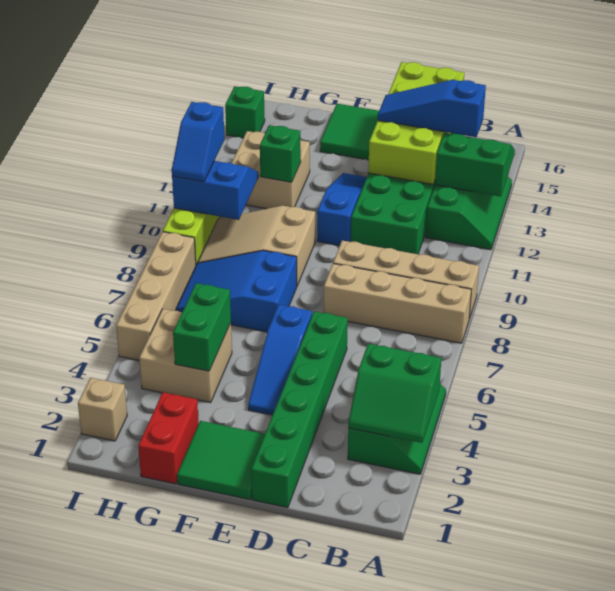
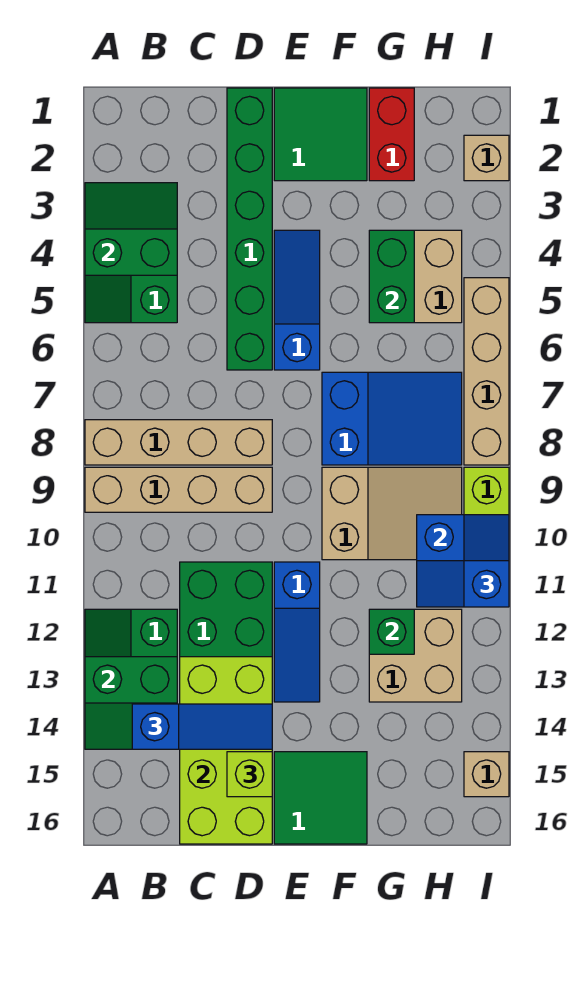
none -> lime brick D15 level 3
green brick I15 level 1 -> tan brick I15 level 1

